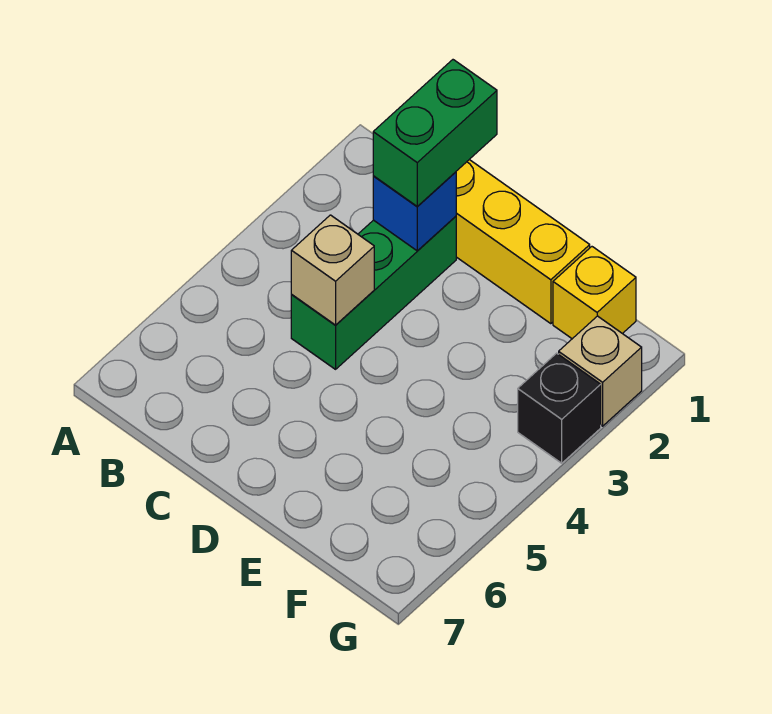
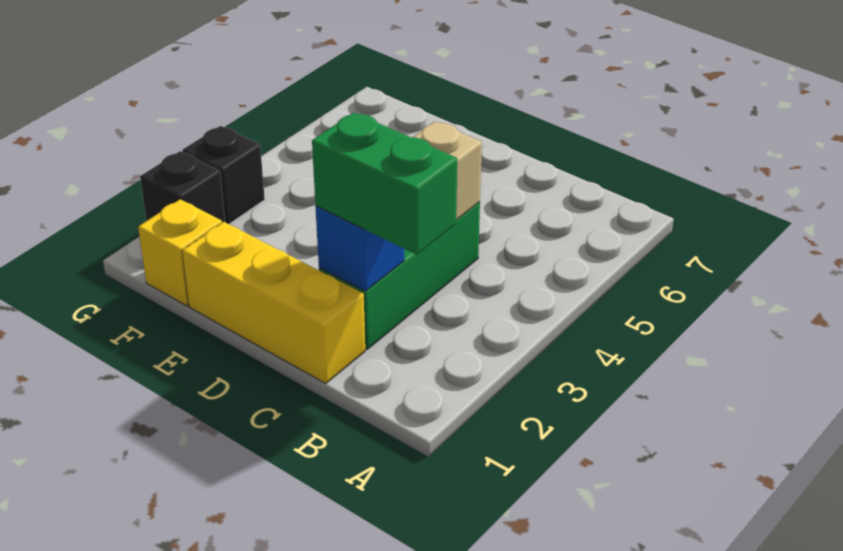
green brick C1:C2 level 3 -> green brick B2:C2 level 3
tan brick G2 level 1 -> black brick G2 level 1

